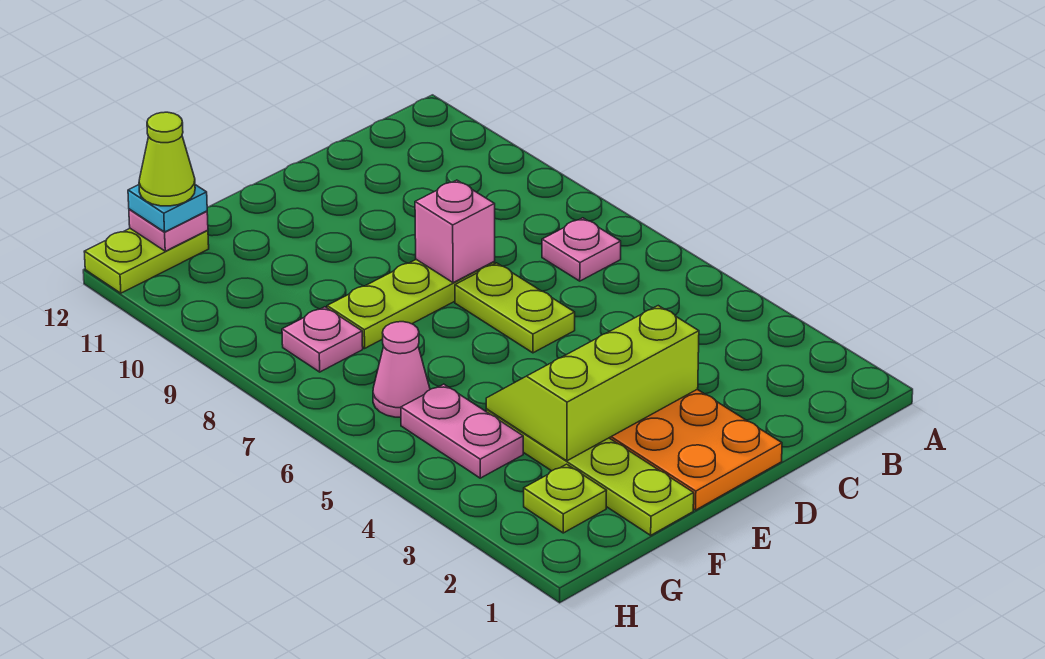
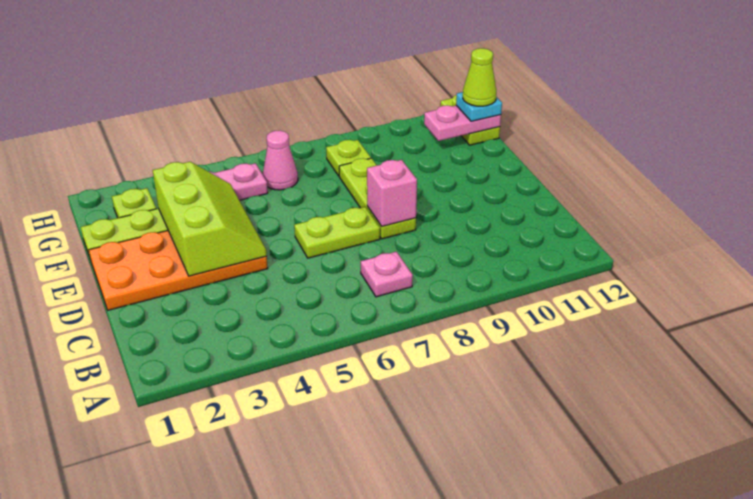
pink plate G8 level 1 -> lime plate G8 level 1
pink plate G12 level 2 -> pink plate G11:G12 level 2

